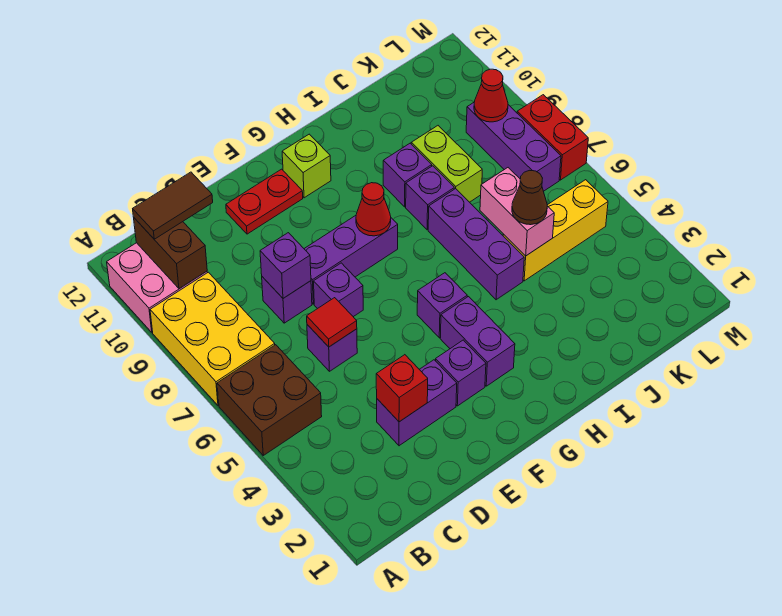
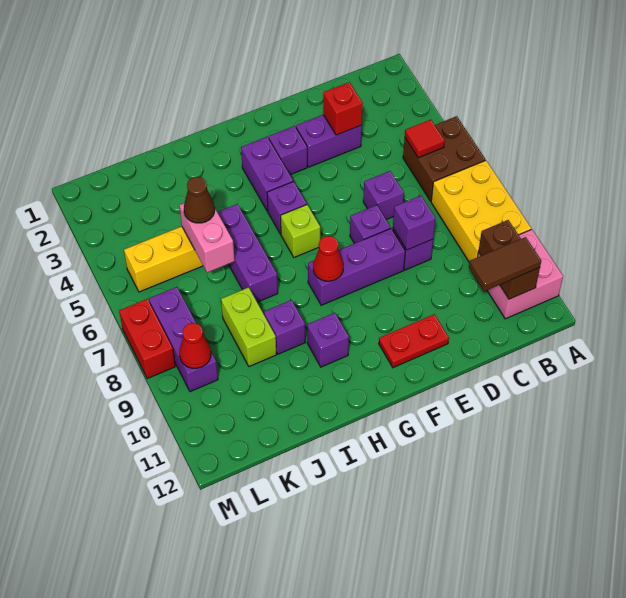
red tile D6 level 2 -> red tile B5 level 2
lime brick G11 level 1 -> lime brick G6 level 1
purple brick I8 level 1 -> purple brick H10 level 1

